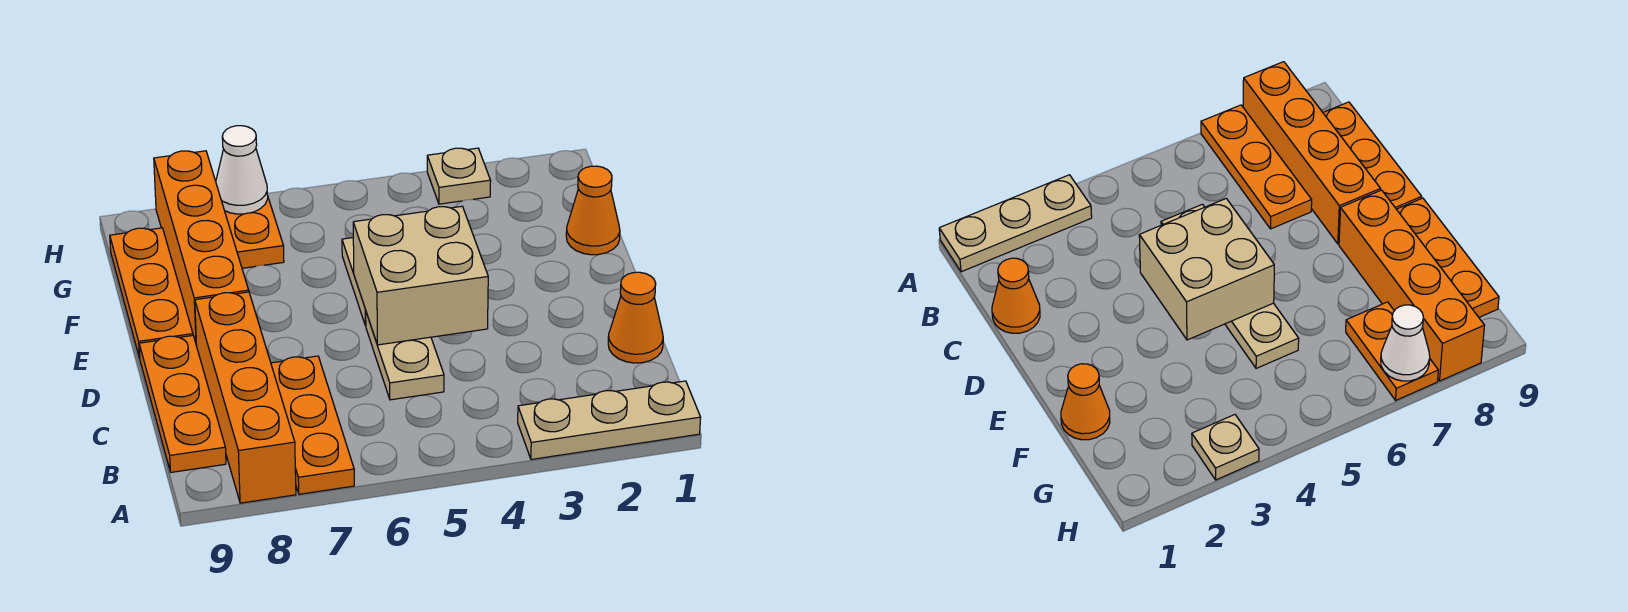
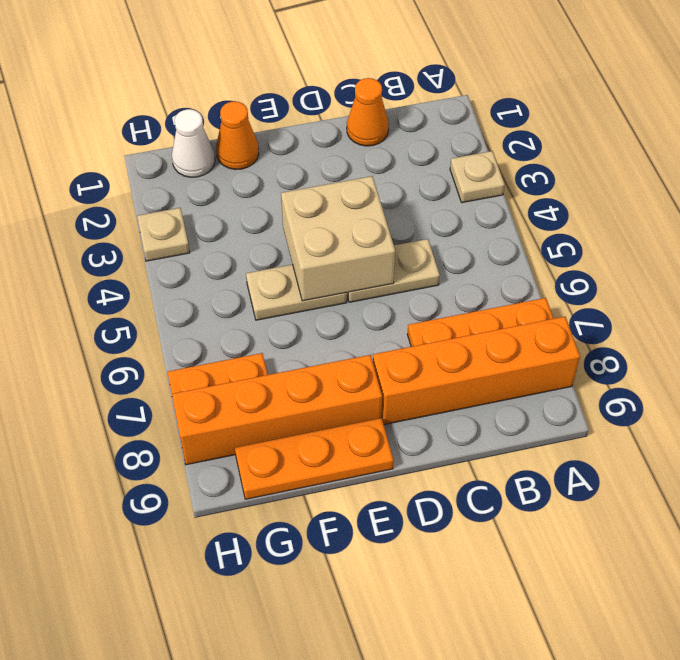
tan plate A1:A3 level 1 -> tan plate A3 level 1
orange plate B9:D9 level 1 -> none
white cone H7 level 2 -> white cone G1 level 1

